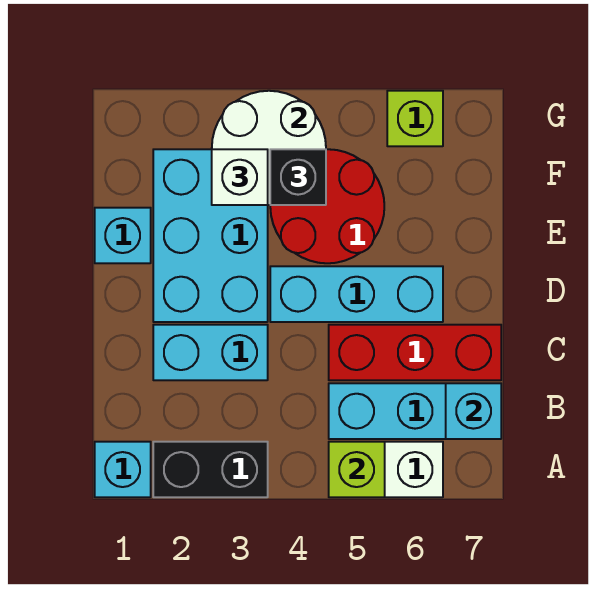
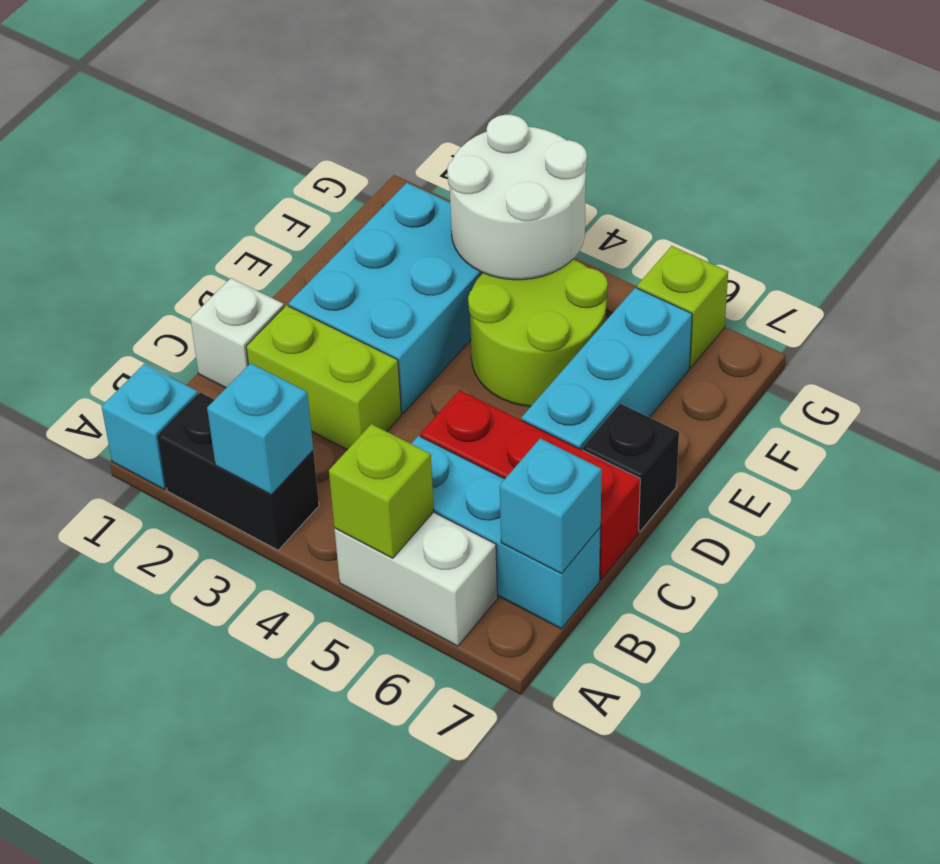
cyan brick C2:C3 level 1 -> lime brick C2:C3 level 1
cyan brick D4:D6 level 1 -> cyan brick D6:F6 level 1
cyan brick E1 level 1 -> cyan brick A3 level 2
red round brick E4:F5 level 1 -> lime round brick E4:F5 level 1
white brick F3 level 3 -> white brick C1 level 1
black brick F4 level 3 -> black brick D7 level 1

